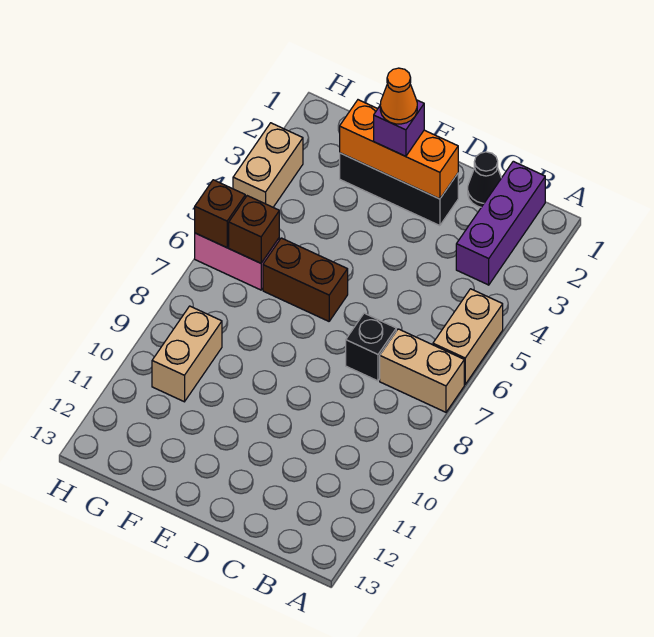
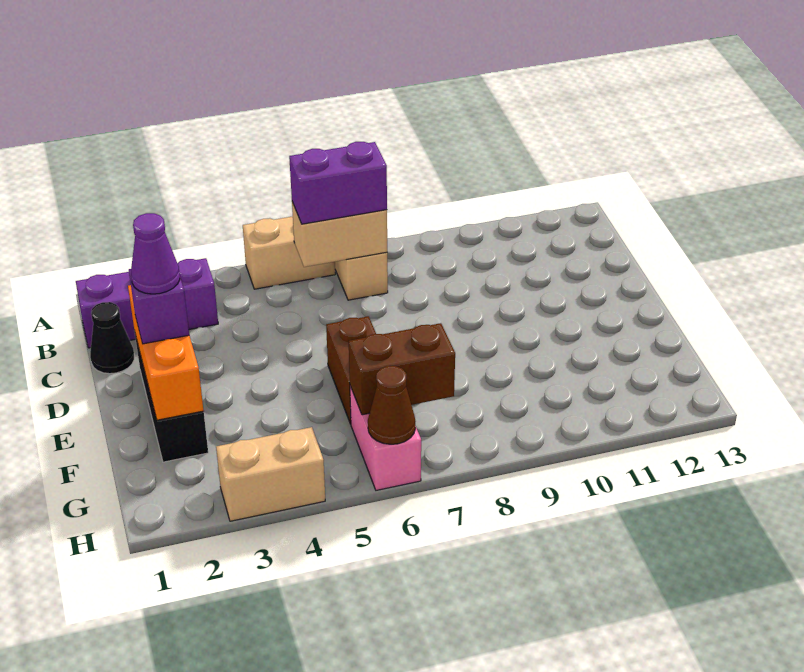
none -> purple brick B6:B7 level 3
black brick C7 level 1 -> none
orange cone E2 level 4 -> purple cone E2 level 4
brown brick G6 level 2 -> brown brick G6:G7 level 2
tan brick G9:G10 level 1 -> tan brick B6:B7 level 2
brown brick H6 level 2 -> brown cone H6 level 2

